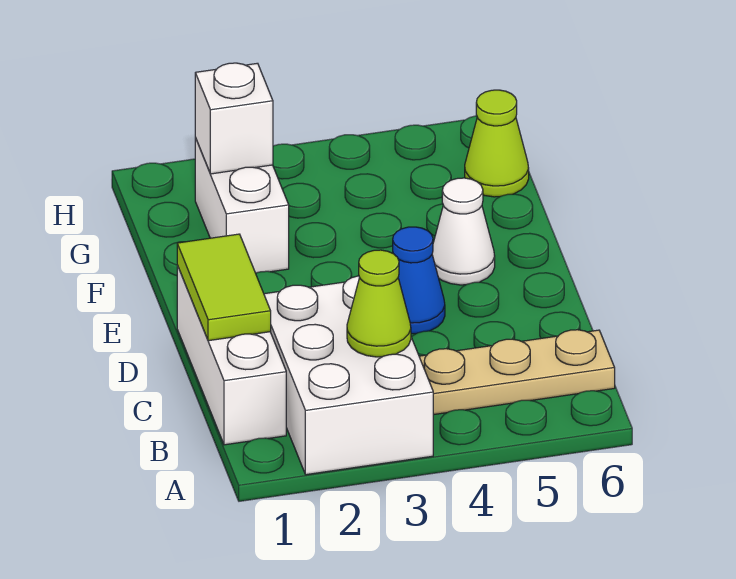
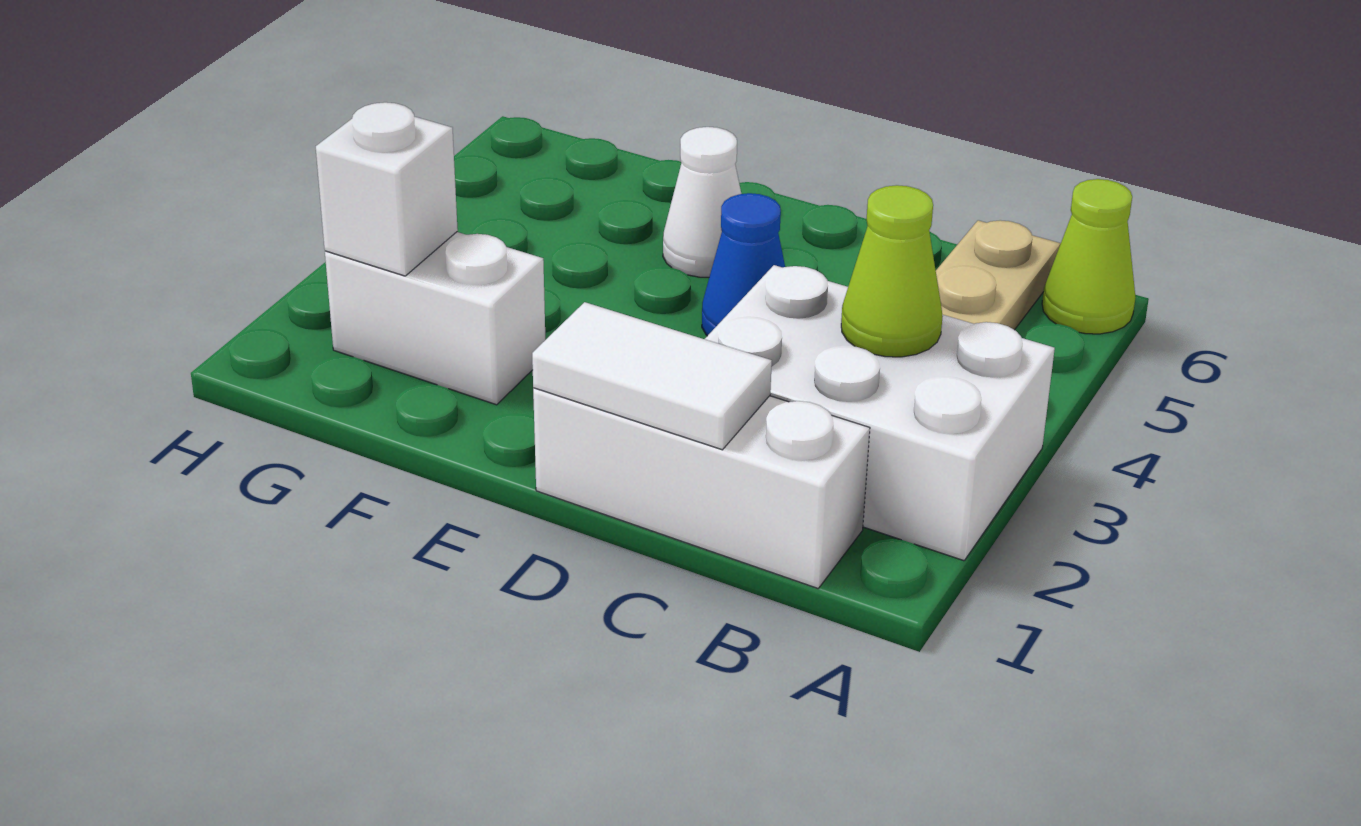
lime tile C1:D1 level 2 -> white tile C1:D1 level 2
lime cone G6 level 1 -> lime cone A6 level 1

